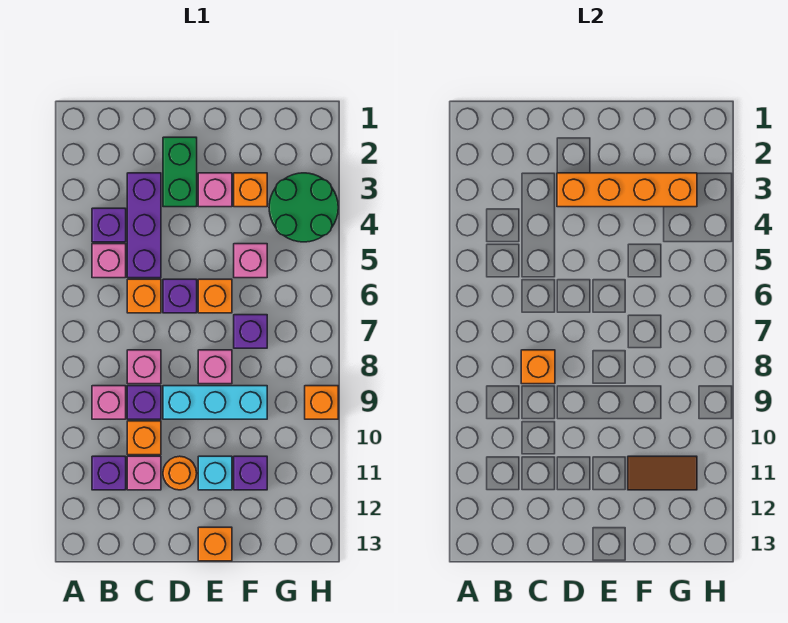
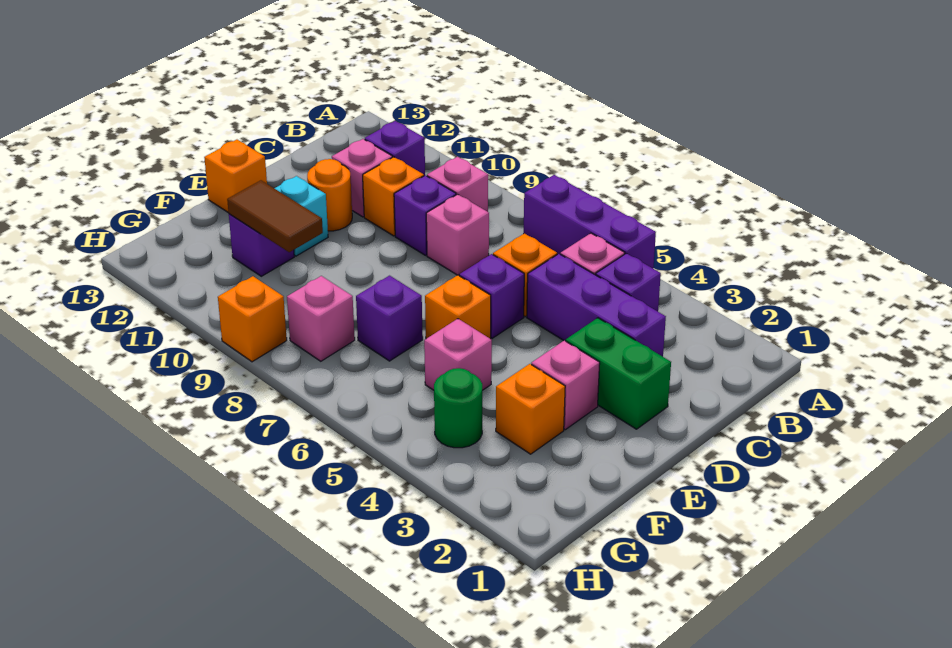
none -> purple brick A5:A7 level 1
orange brick C8 level 2 -> none
orange brick D3:G3 level 2 -> none
cyan brick D9:F9 level 1 -> none
pink brick E8 level 1 -> pink brick G8 level 1
brown tile F11:G11 level 2 -> brown tile F10:F11 level 2
green round brick G3:H4 level 1 -> green round brick G4 level 1

